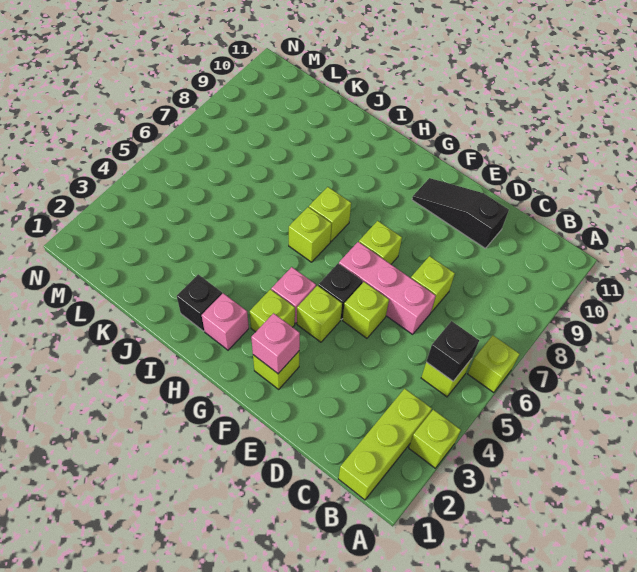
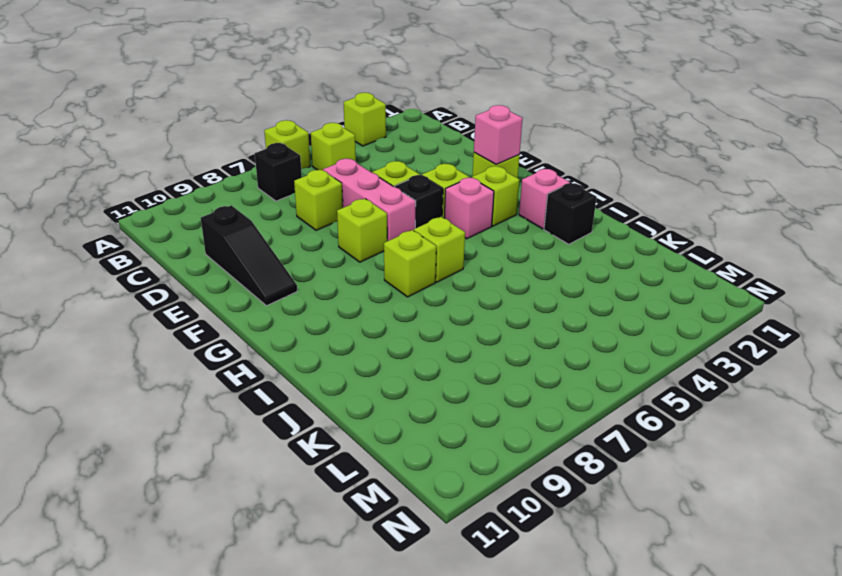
lime brick B1:B3 level 1 -> none
black brick B5 level 2 -> black brick B7 level 1

